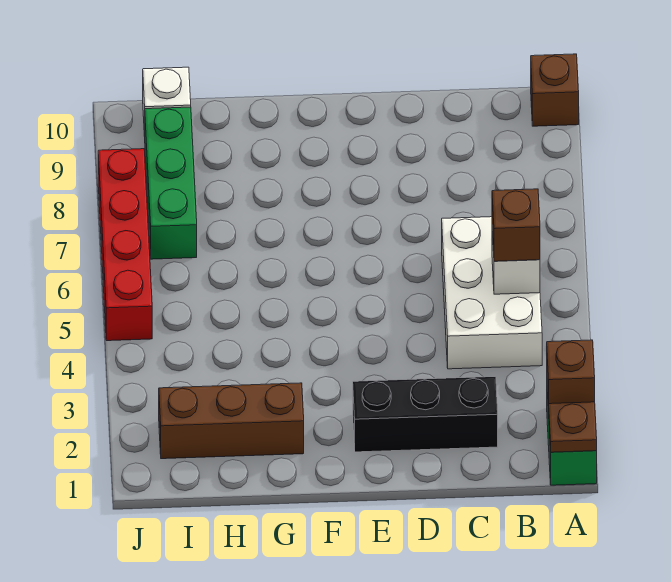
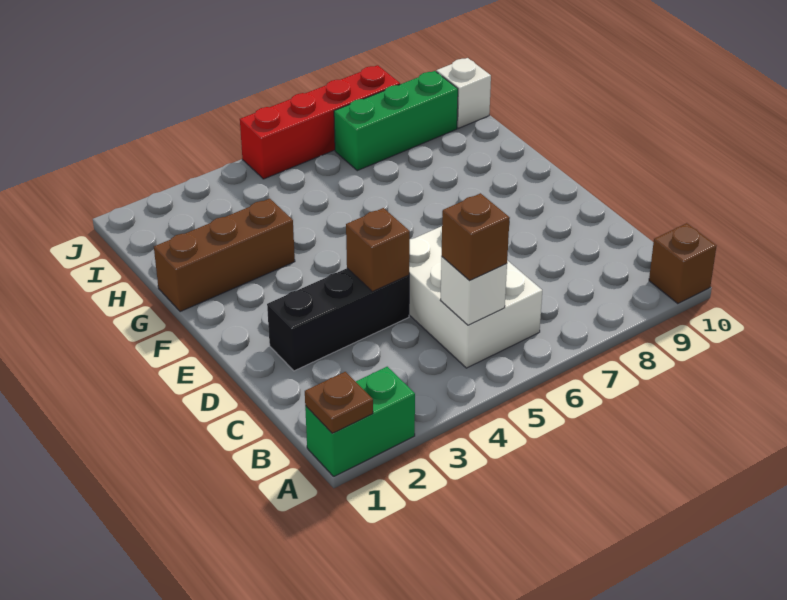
brown brick A2 level 2 -> brown brick D4 level 2
white brick B4:C6 level 1 -> white brick B5:D6 level 1
black brick C2:E2 level 1 -> black brick D2:D4 level 1
brown brick G2:I2 level 1 -> brown brick G1:G3 level 1

